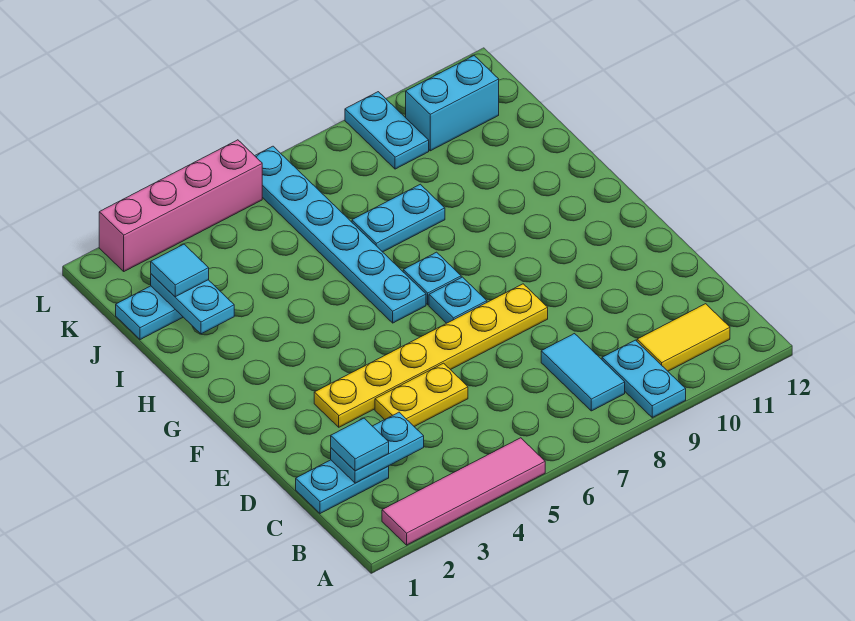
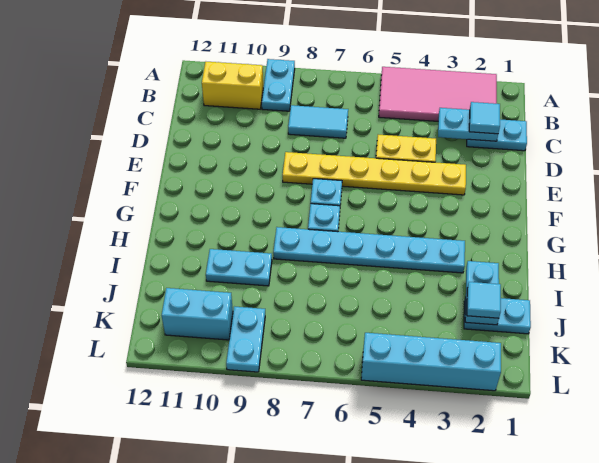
pink tile A2:A5 level 1 -> pink tile A2:B5 level 1
cyan tile B8:C8 level 1 -> cyan tile C7:C8 level 1
yellow tile B10:B11 level 1 -> yellow brick B10:B11 level 1
cyan plate G6:L6 level 1 -> cyan plate H3:H8 level 1
cyan plate I7:I8 level 1 -> cyan plate I9:I10 level 1
pink brick L2:L5 level 1 -> cyan brick L2:L5 level 1

